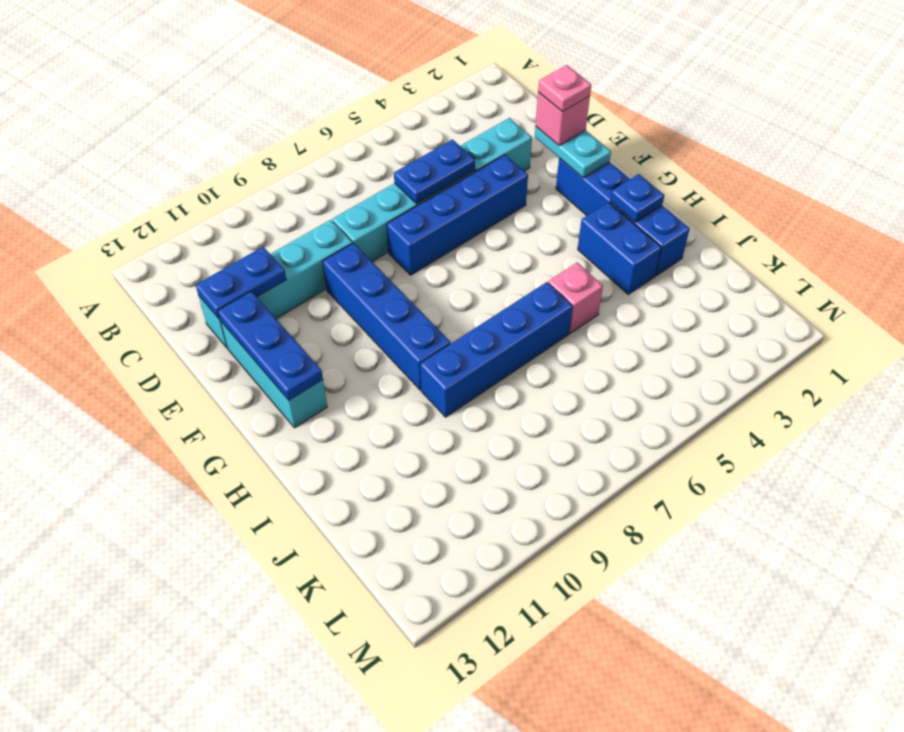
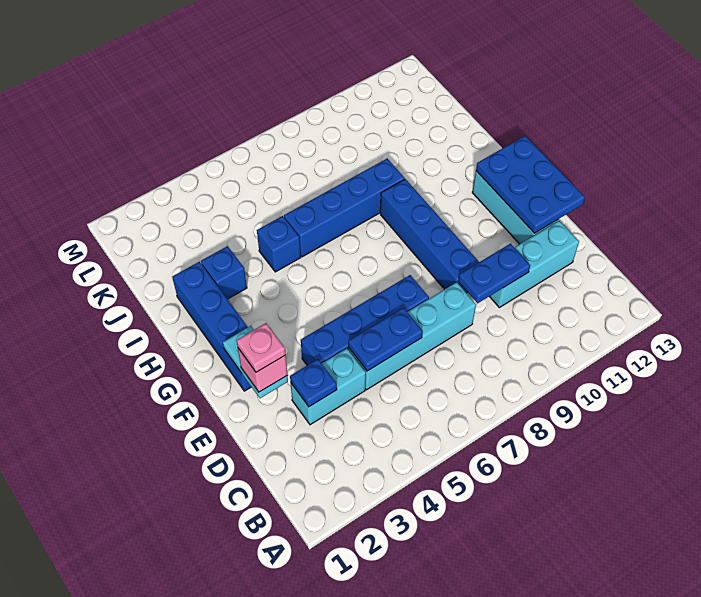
cyan brick D9:D12 level 1 -> cyan brick D10:D12 level 1
blue plate D11:D12 level 2 -> blue plate D9:D10 level 2
blue plate E12:G12 level 2 -> blue plate E12:G13 level 2
blue plate H2 level 2 -> blue plate D3 level 2
blue brick H3:I3 level 1 -> blue brick I3 level 1
pink brick I5 level 1 -> blue brick I5 level 1

